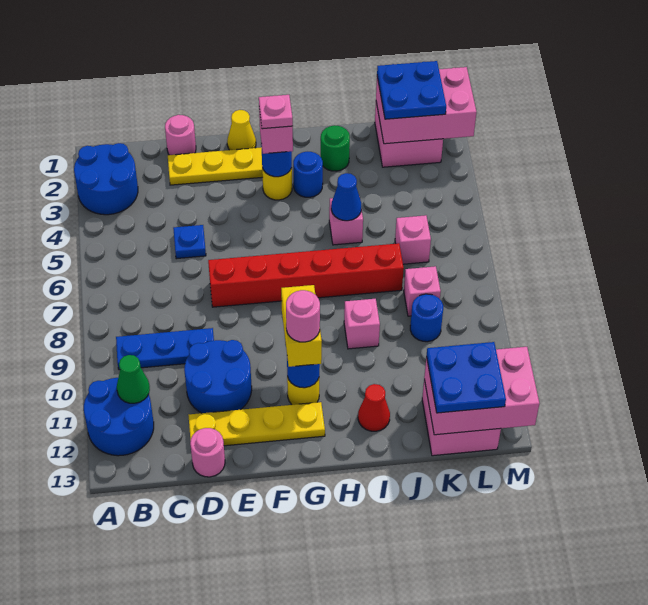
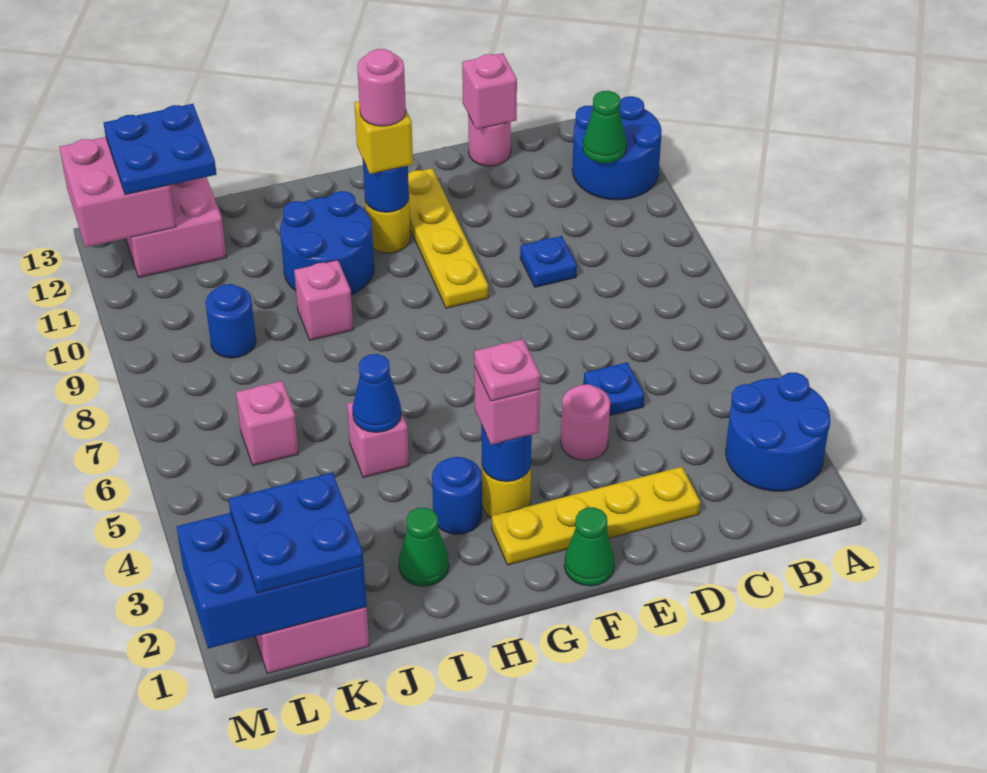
blue plate B9:D9 level 1 -> blue plate D9 level 1
pink round brick D1 level 1 -> pink round brick E4 level 1
blue round brick D10:E11 level 1 -> blue round brick H10:I11 level 1
yellow plate D12:G12 level 1 -> yellow plate F9:F12 level 1
red brick E7:J7 level 1 -> none
yellow cone F1 level 1 -> green cone F1 level 1
yellow brick G10:G11 level 3 -> yellow brick G11 level 3
green round brick I2 level 1 -> green cone I2 level 1
red cone I12 level 1 -> none
pink brick K1:M2 level 2 -> blue brick K1:M2 level 2
pink brick K8 level 1 -> pink brick D13 level 2
pink brick K12:M13 level 2 -> pink brick L12:M13 level 2

